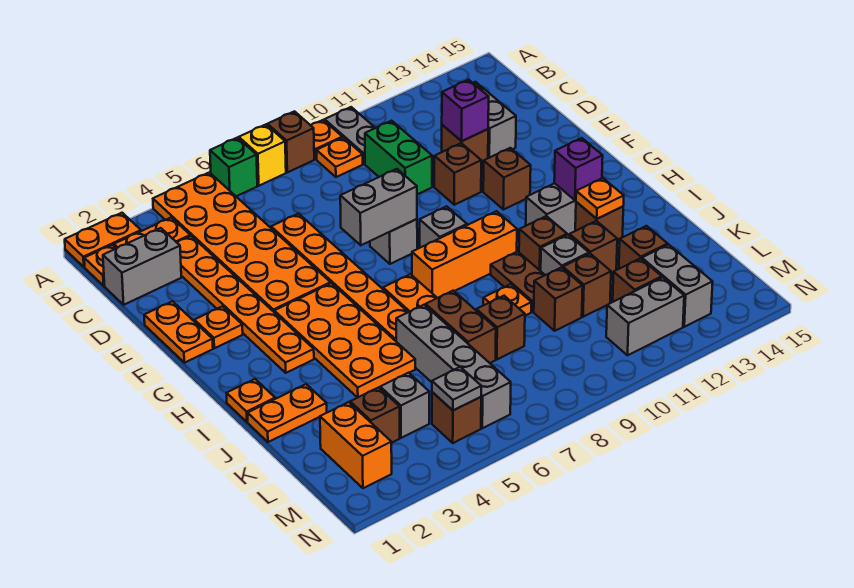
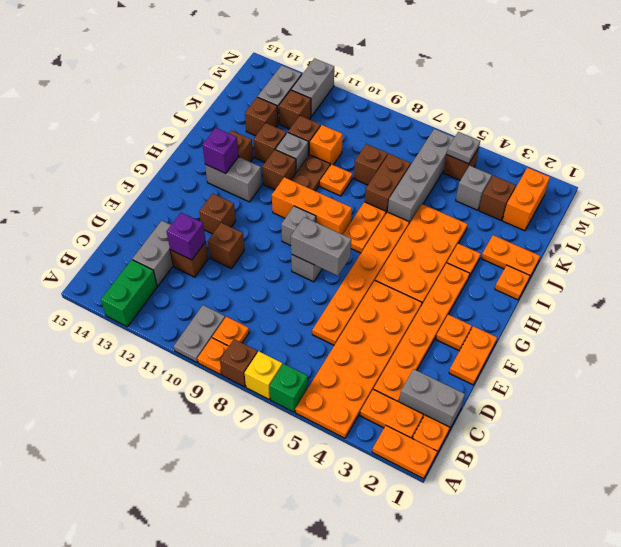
green brick C10:D10 level 1 -> green brick A13:B13 level 1
orange plate I13 level 2 -> orange plate I3 level 1
brown brick K10 level 1 -> orange brick K10 level 1
grey brick M11:M12 level 1 -> grey brick M12:N12 level 1

